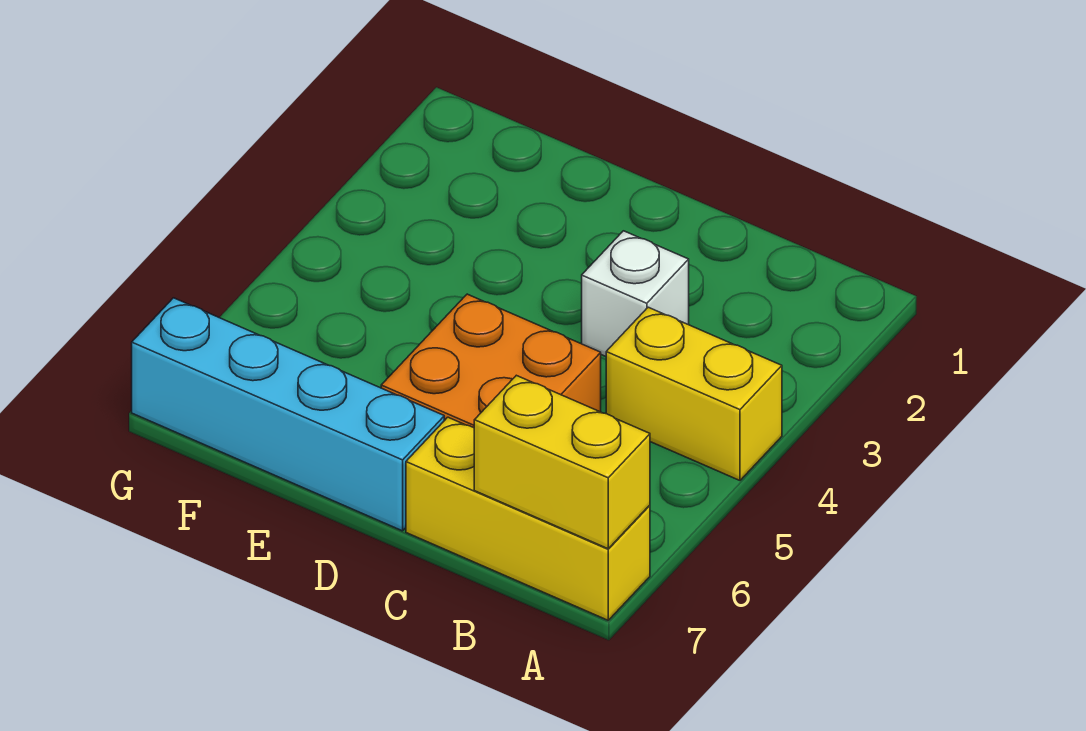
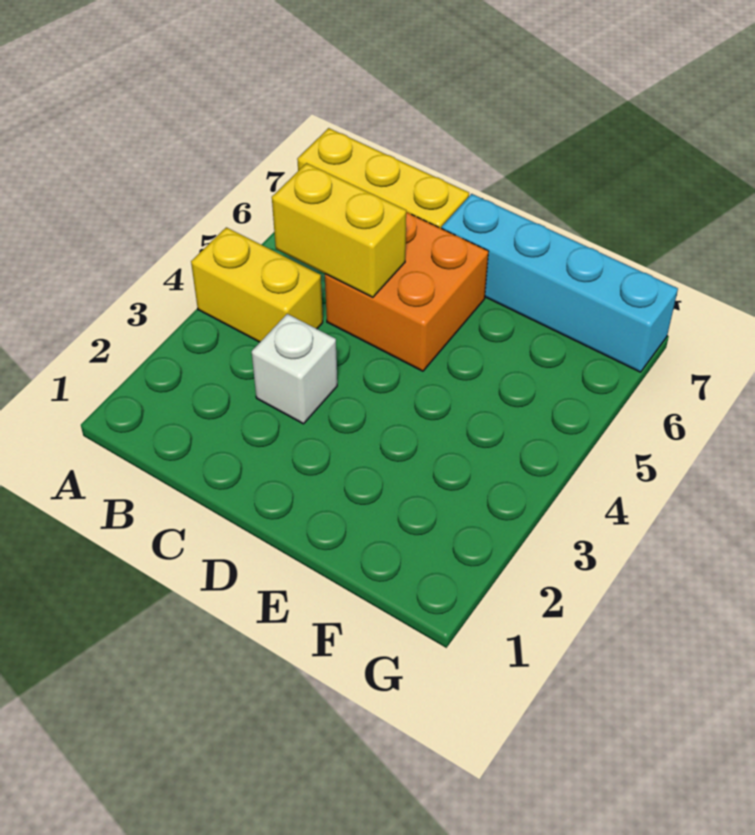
yellow brick A7:B7 level 2 -> yellow brick B5:C5 level 2

